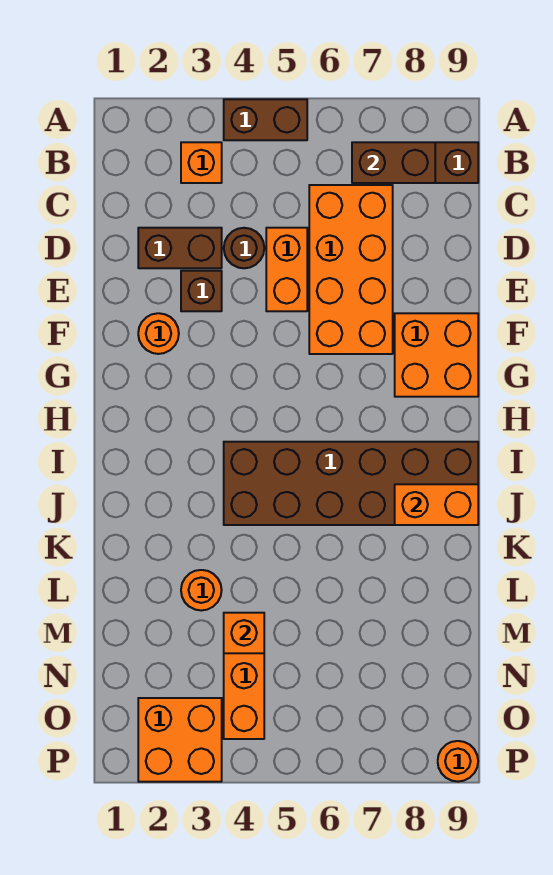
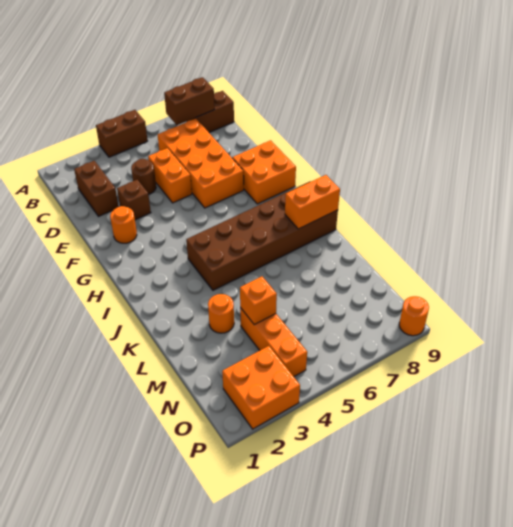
orange brick B3 level 1 -> none
brown brick D2:D3 level 1 -> brown brick C2:D2 level 1

